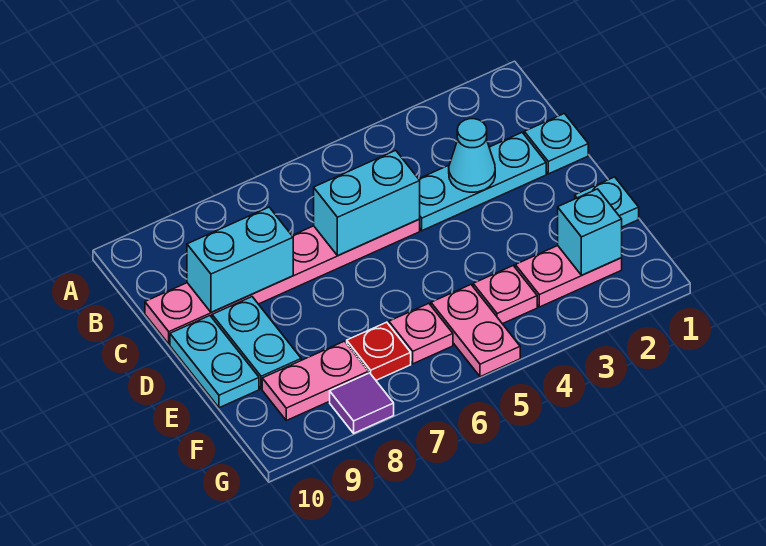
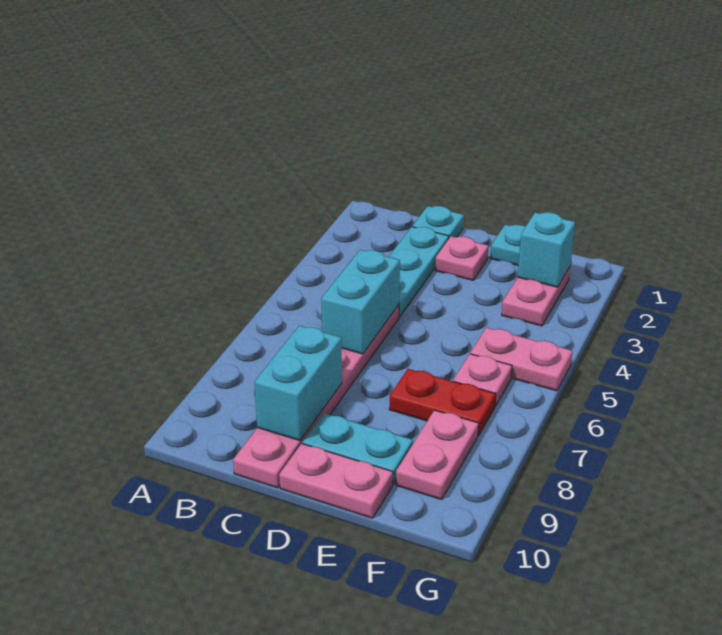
cyan cone C3 level 2 -> none
cyan plate D10:E10 level 1 -> pink plate D10:E10 level 1
pink plate F4 level 1 -> pink plate D2 level 1
red plate F7 level 1 -> red plate E7:F7 level 1
purple tile G8 level 1 -> none

